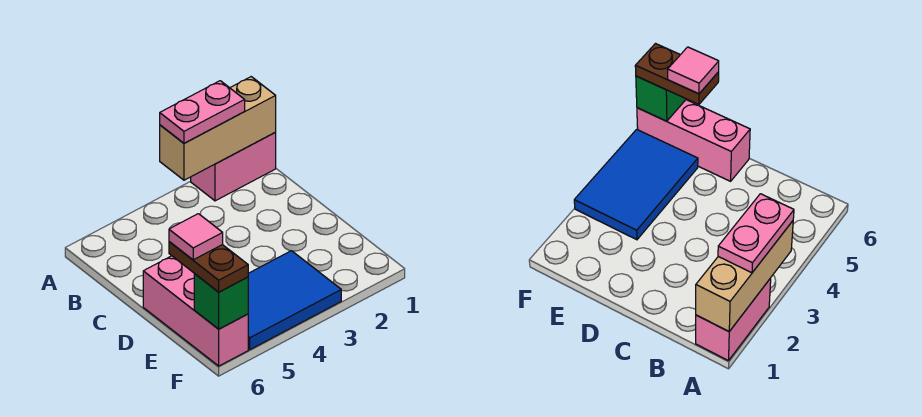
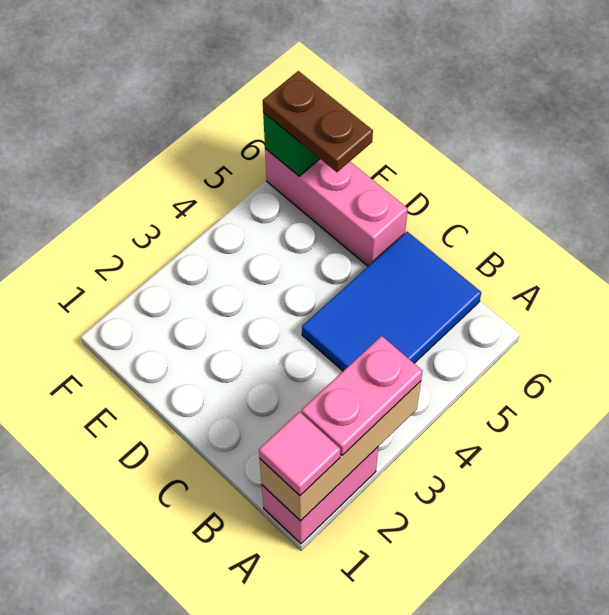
blue tile E3:F5 level 1 -> blue tile B4:C6 level 1
pink tile E6 level 4 -> pink tile A1 level 3

